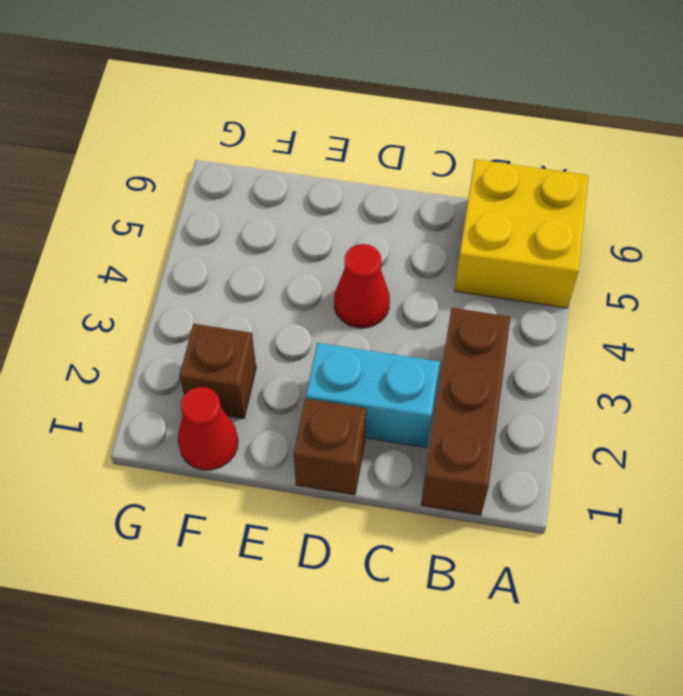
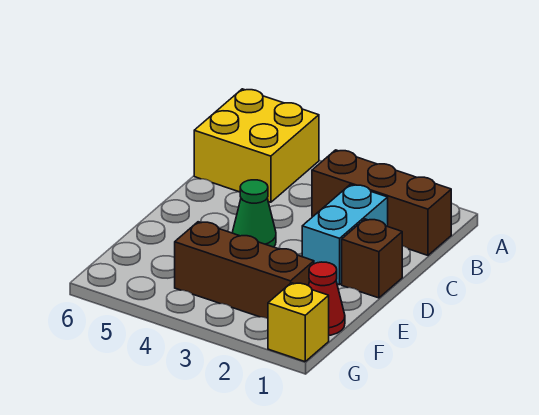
red cone D4 level 1 -> green cone D4 level 1
brown brick F2 level 1 -> brown brick F2:F4 level 1
none -> yellow brick G1 level 1

